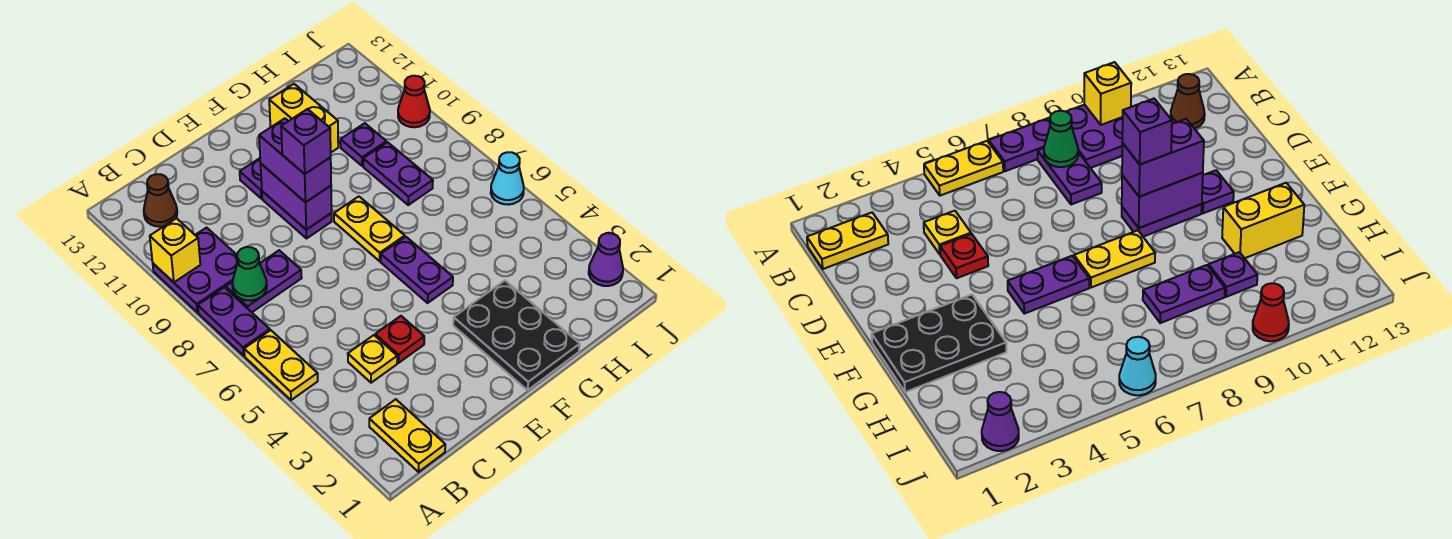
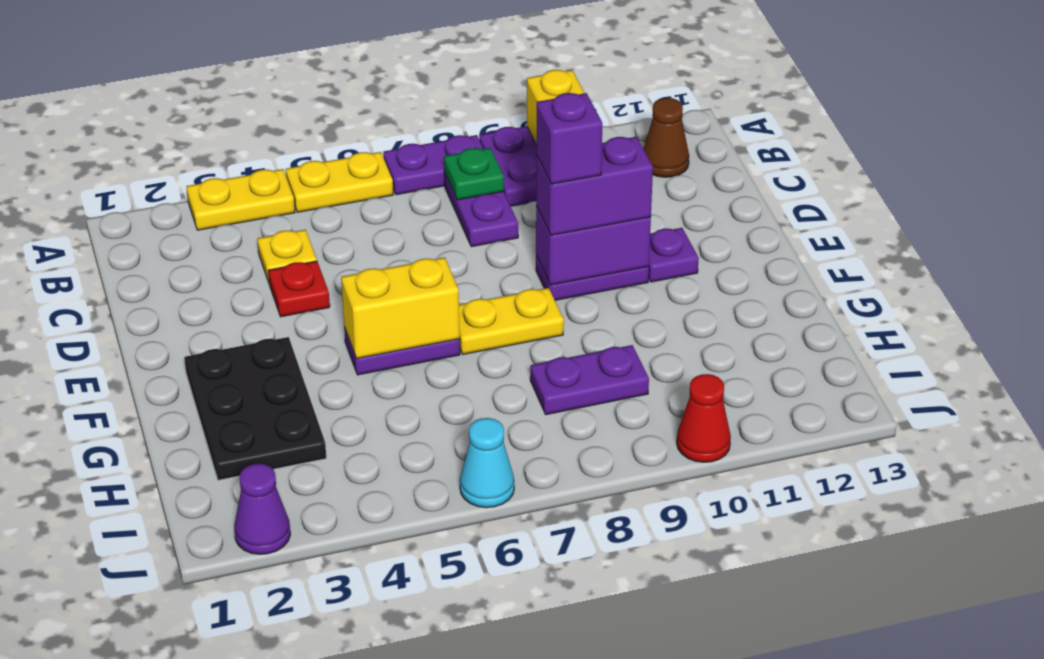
yellow plate B1:B2 level 1 -> yellow plate A3:A4 level 1
green cone B8 level 2 -> green plate B8 level 2
black plate F1:G3 level 1 -> black plate F2:H3 level 1
yellow brick G11:G12 level 1 -> yellow brick F5:F6 level 2
purple plate H10 level 1 -> none

